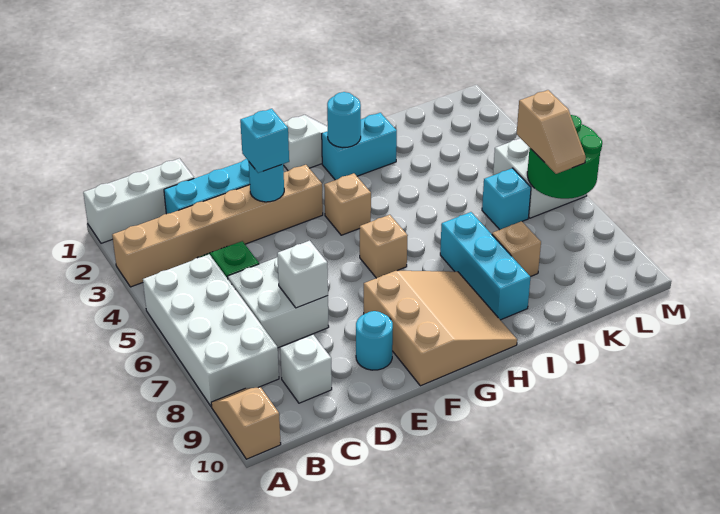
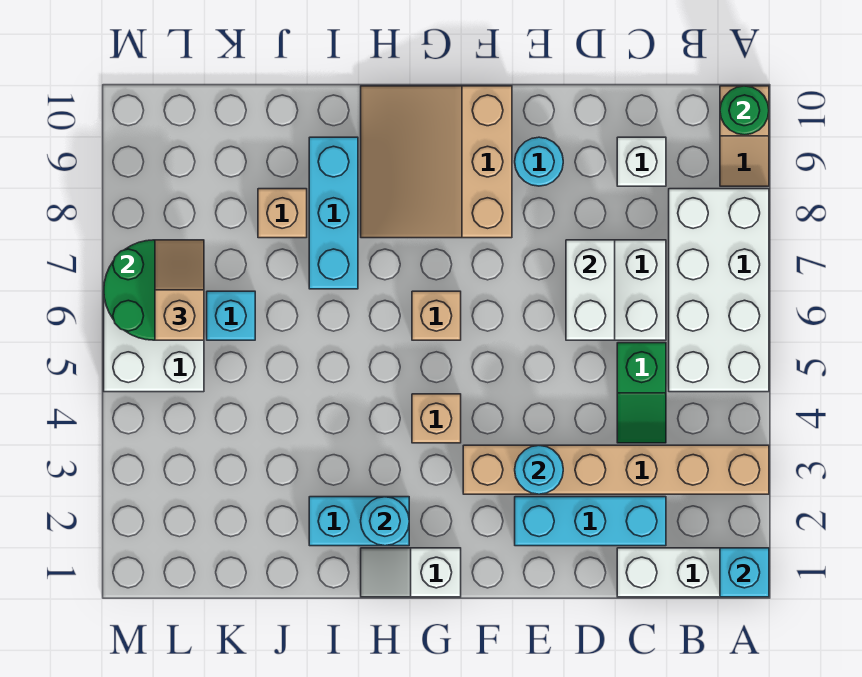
none -> green round brick A10 level 2
white brick D7 level 2 -> white brick D6:D7 level 2
cyan brick E3 level 3 -> cyan brick A1 level 2

